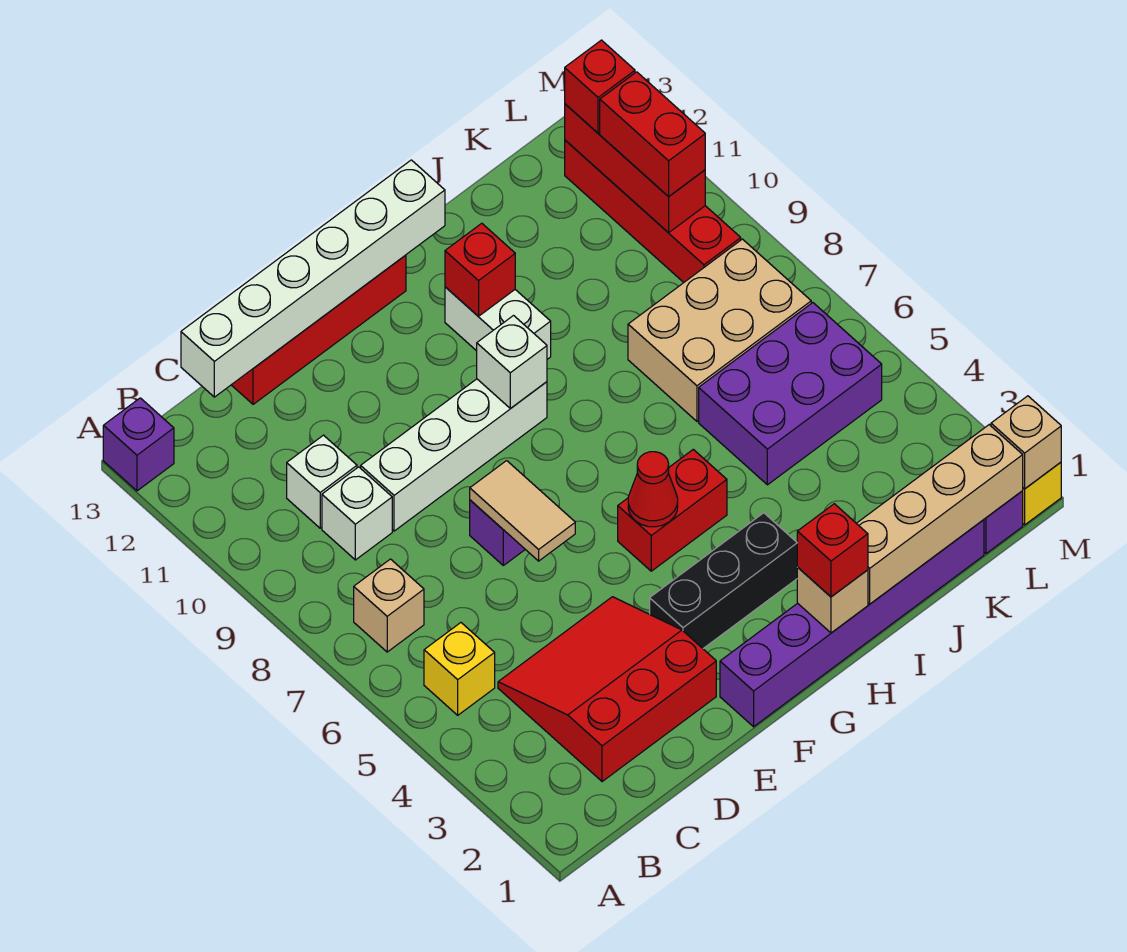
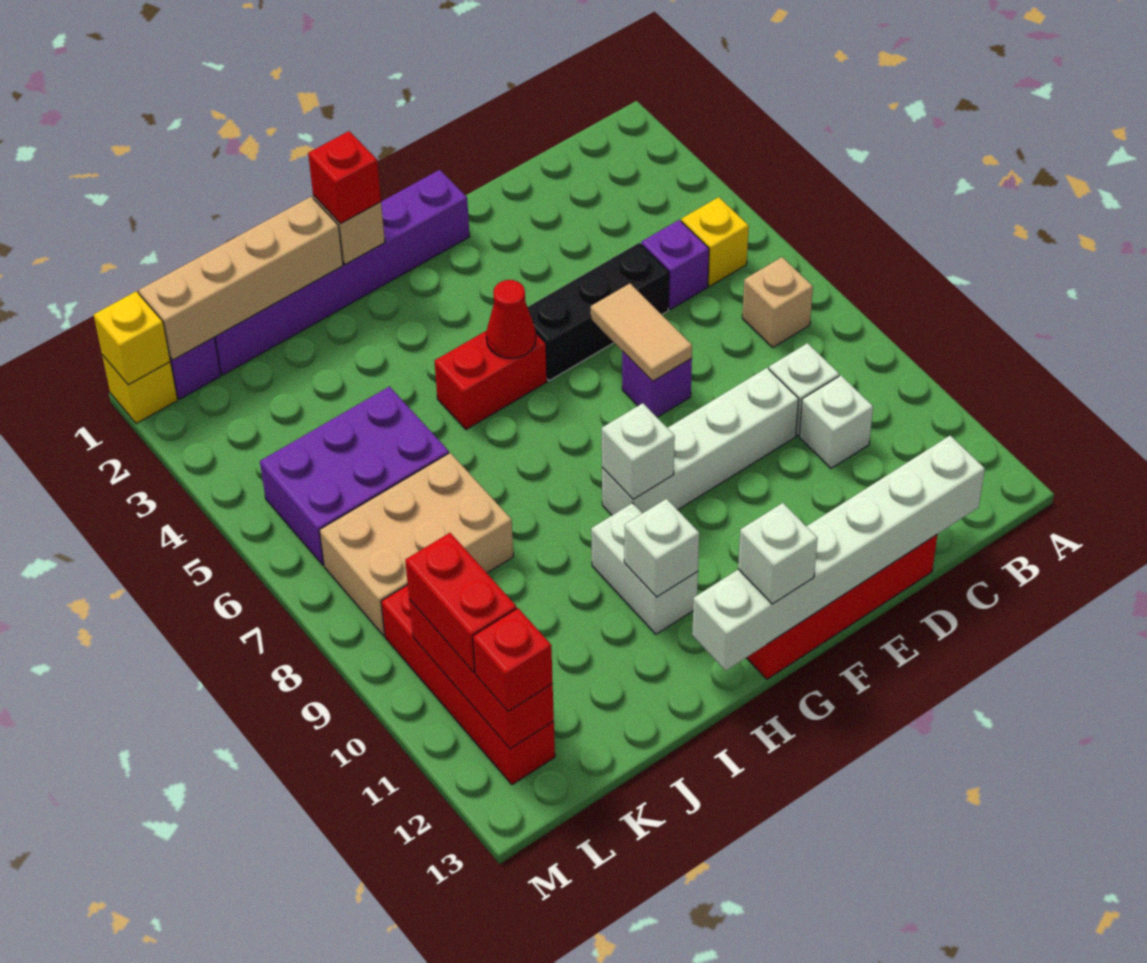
purple brick A13 level 1 -> purple brick C5 level 1
red slope C2:E4 level 1 top 2 -> none
black brick F3:H3 level 1 -> black brick D5:F5 level 1
none -> white brick G13 level 3
red brick H11 level 2 -> white brick H11 level 2
tan brick M1 level 2 -> yellow brick M1 level 2

